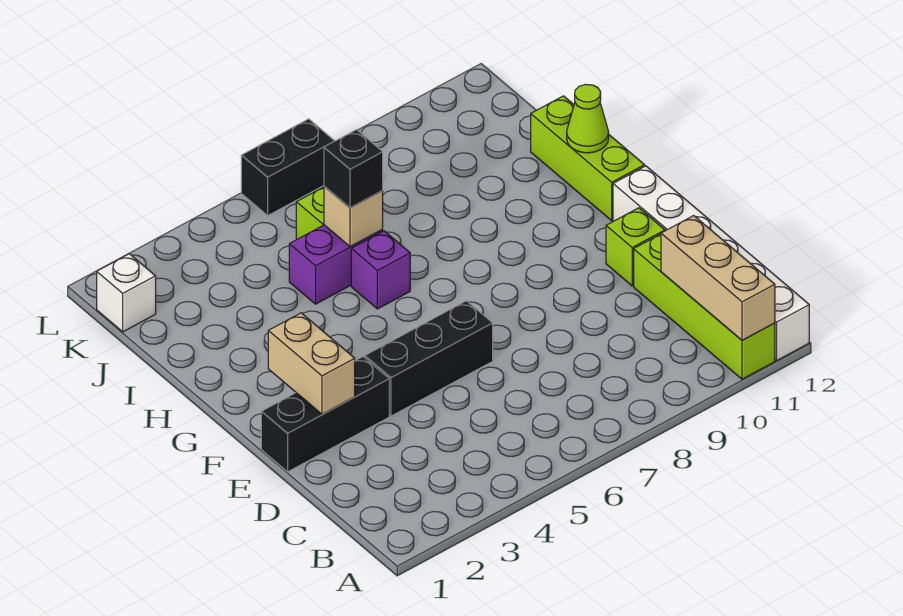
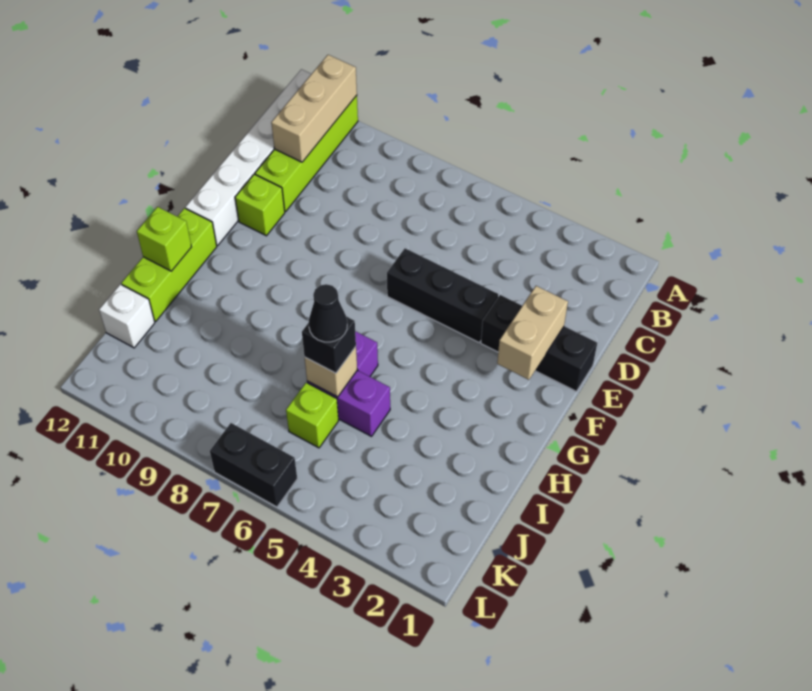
lime cone H12 level 2 -> lime brick H12 level 2
none -> black cone I6 level 4
white brick K1 level 1 -> white brick J12 level 1

